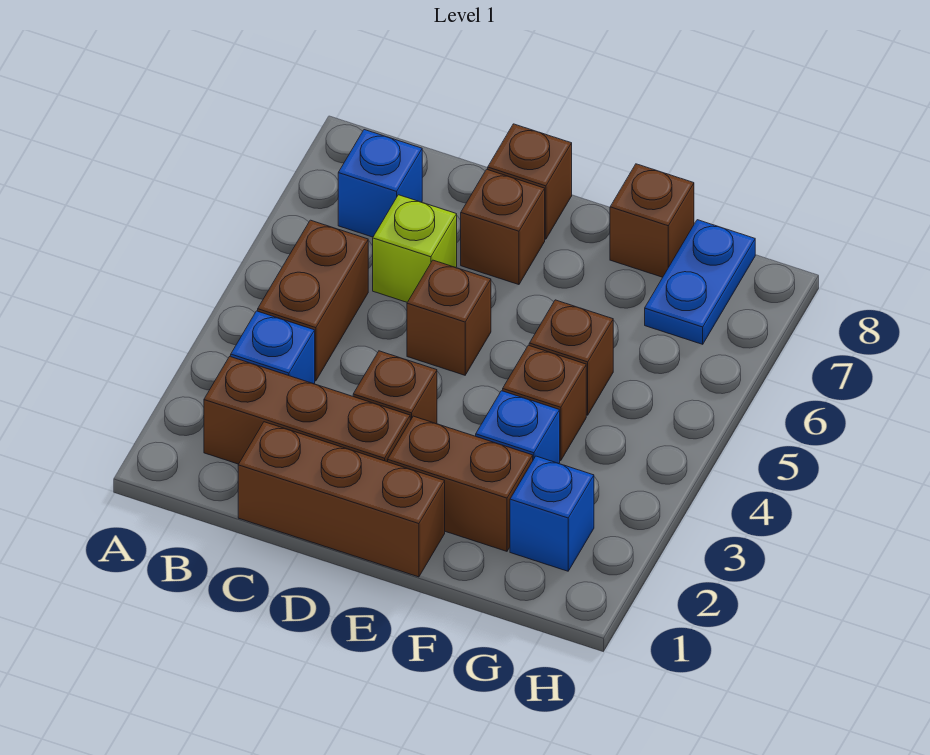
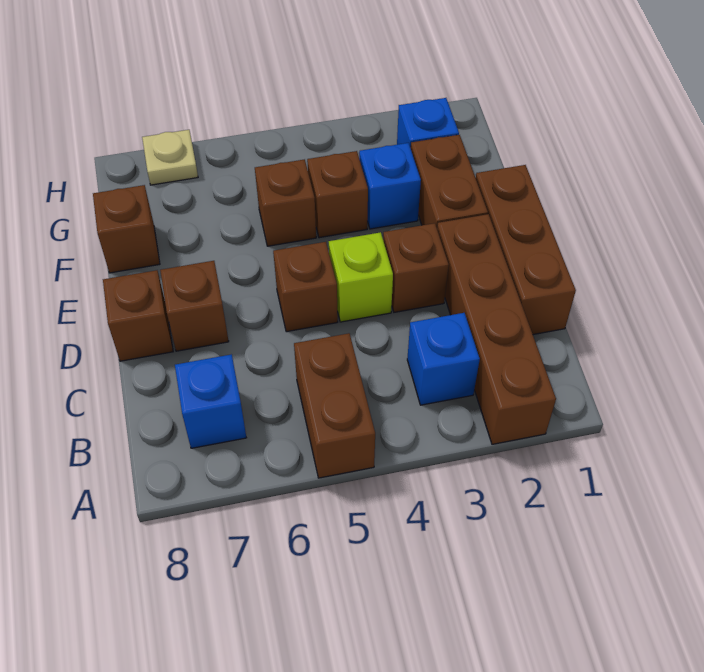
brown brick B2:D2 level 1 -> brown brick A2:D2 level 1
brown brick B4:B5 level 1 -> brown brick A5:B5 level 1
lime brick C6 level 1 -> lime brick D4 level 1
blue plate G7:G8 level 1 -> none
none -> tan plate H7 level 1

